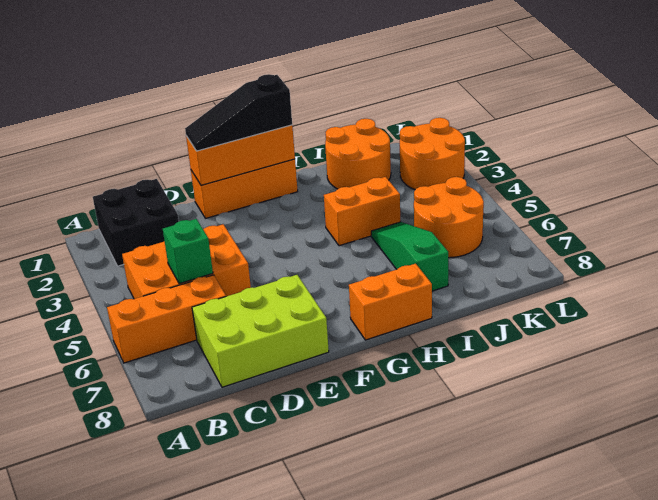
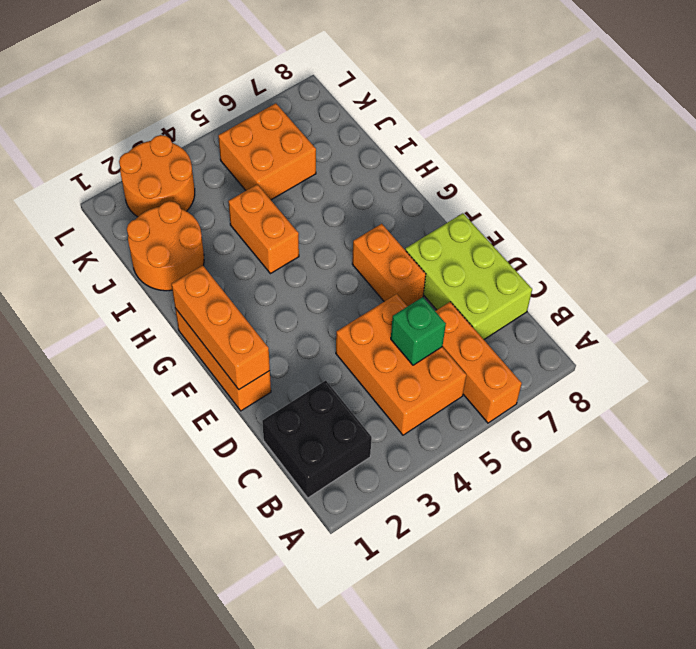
black slope E1:G1 level 3 top G -> none
orange brick G8:H8 level 1 -> orange brick E6:F6 level 1
green slope I5:I7 level 1 top 7 -> none
orange round brick J5:K6 level 1 -> orange brick J5:K6 level 1

